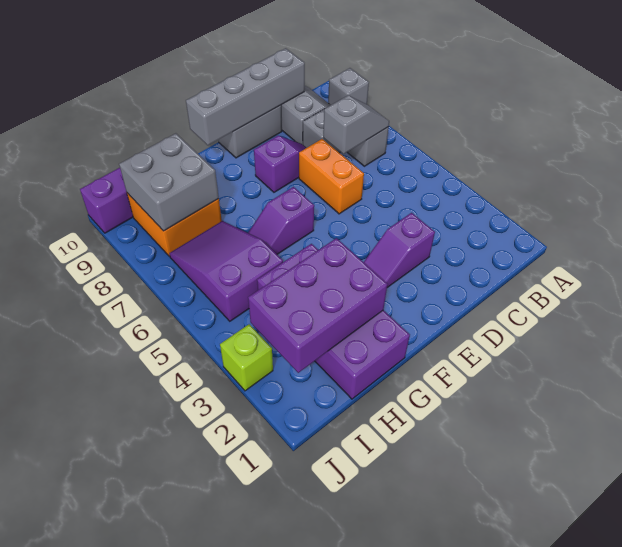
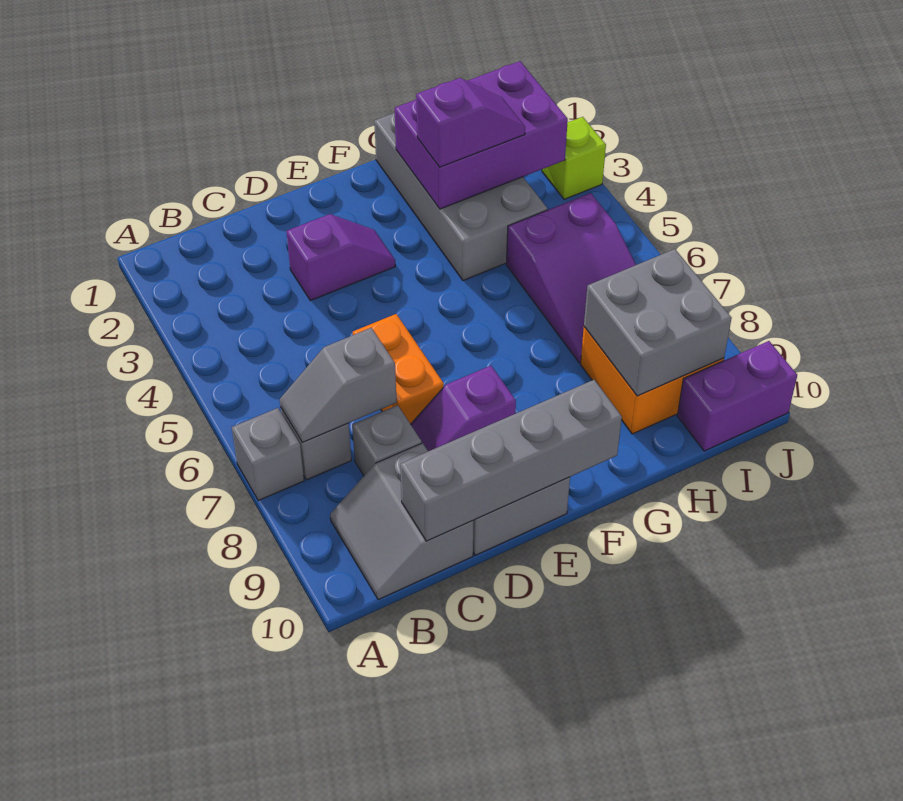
grey brick A9 level 1 -> grey brick A7 level 1
purple slope F6:G6 level 1 top F -> purple slope G3:H3 level 3 top G
purple brick G1:H4 level 1 -> grey brick G1:H4 level 1

